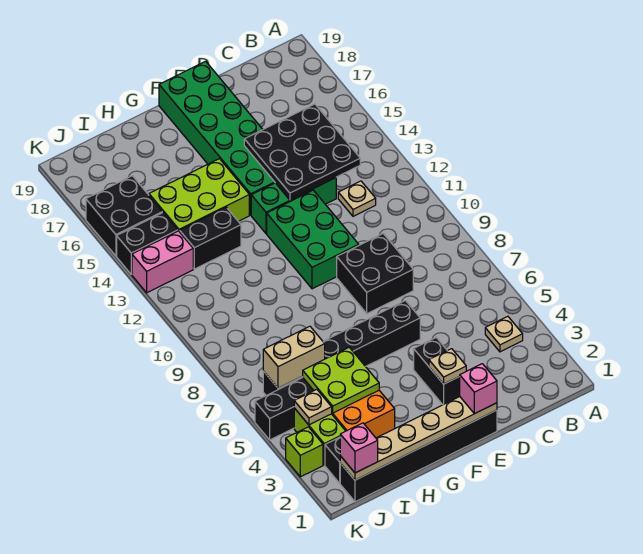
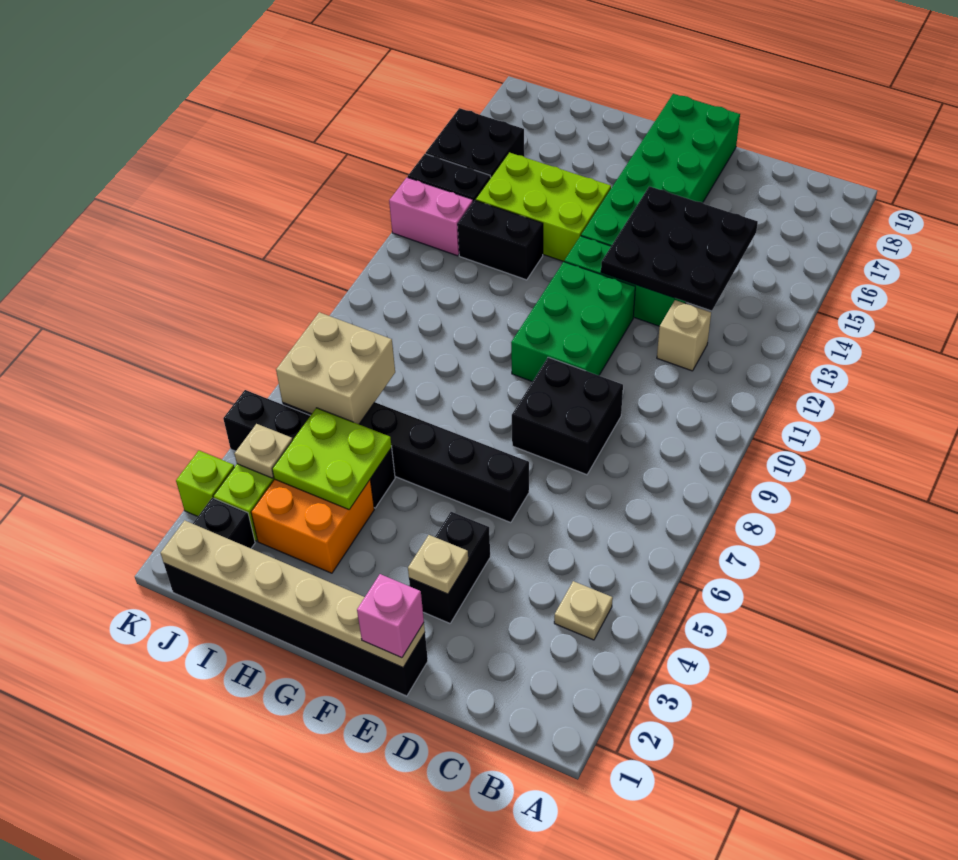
tan plate C12 level 1 -> tan brick C12 level 1
tan brick I6:J6 level 2 -> tan brick I6:J7 level 2
pink brick J1 level 3 -> none

